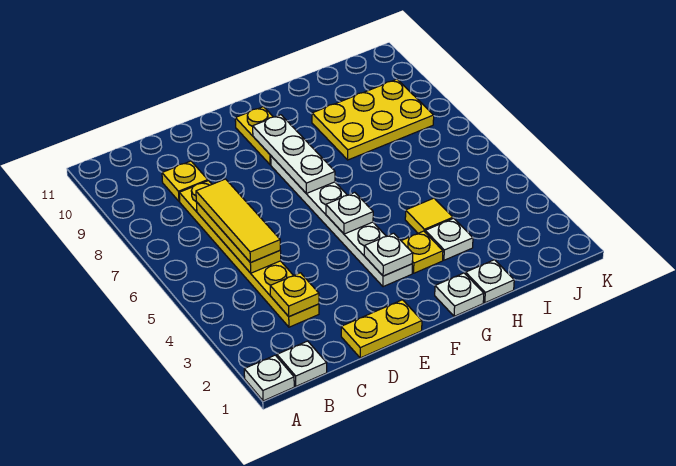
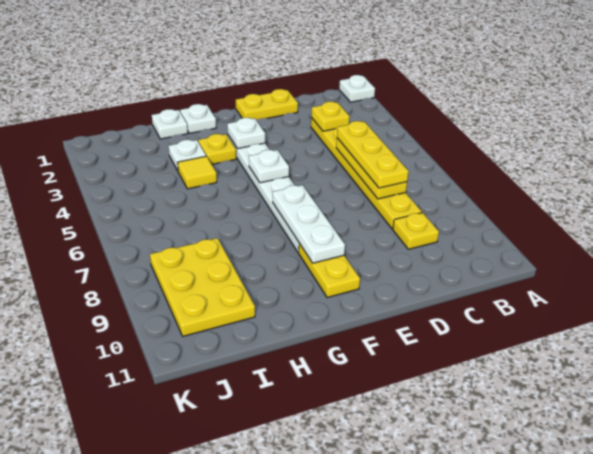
white plate B1 level 1 -> none
yellow tile C5:C7 level 3 -> yellow plate C5:C7 level 3
yellow plate H8:J9 level 1 -> yellow plate I8:J10 level 1

